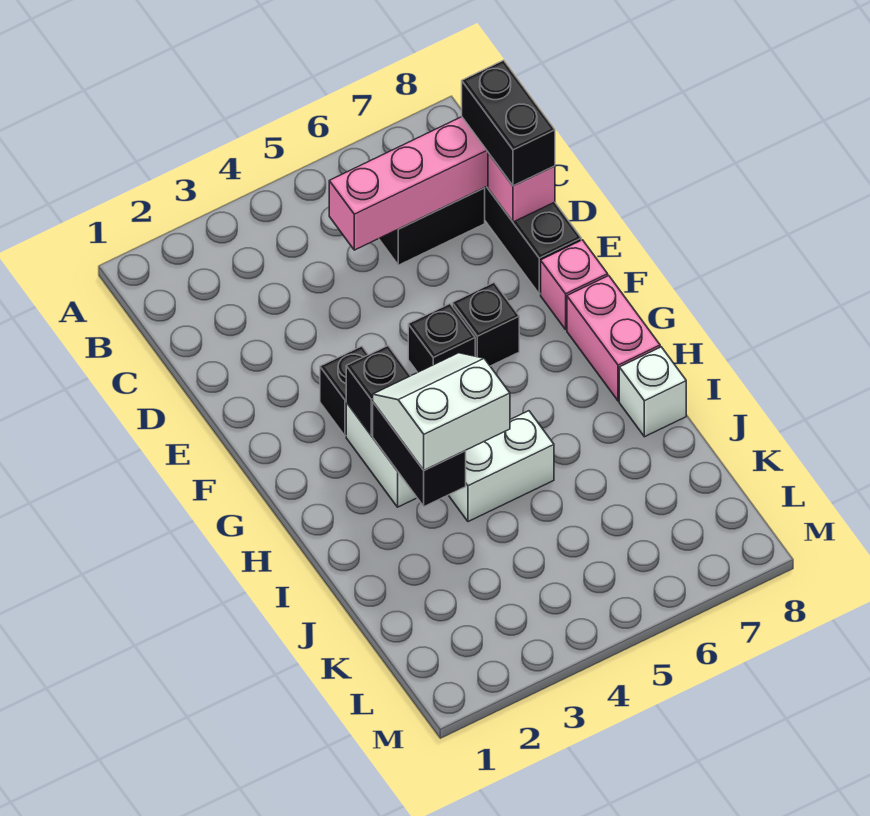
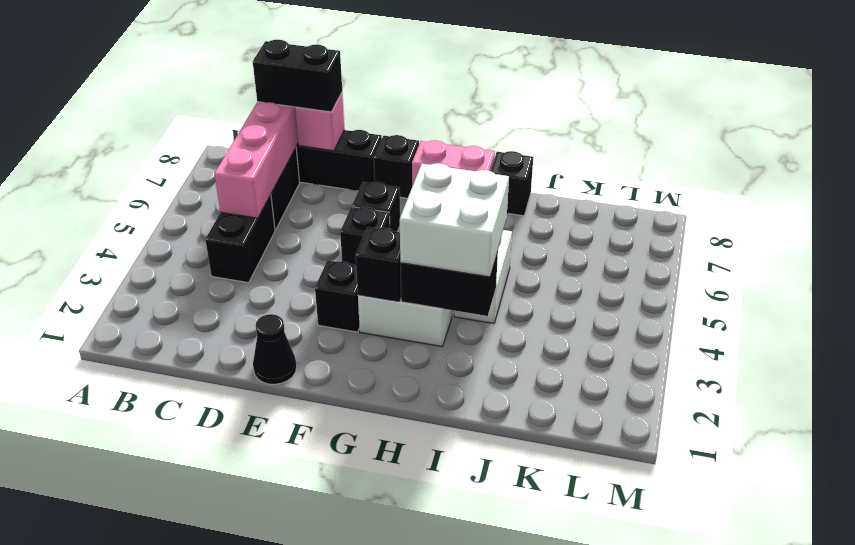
none -> black brick C4:C5 level 1
none -> black cone E1 level 1
pink brick F8 level 1 -> black brick F8 level 1
white slope H3:I4 level 3 top I -> white brick H3:I4 level 3
white brick I8 level 1 -> black brick I8 level 1

